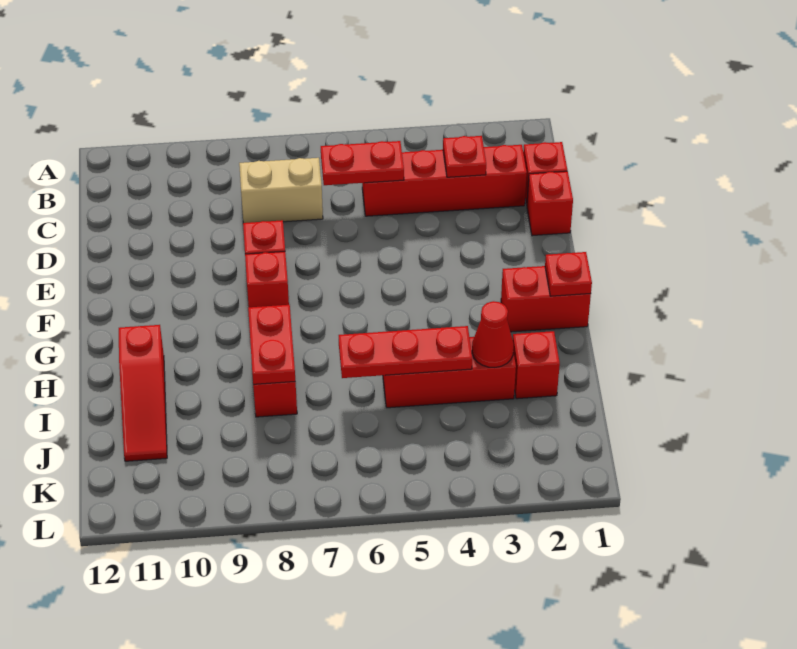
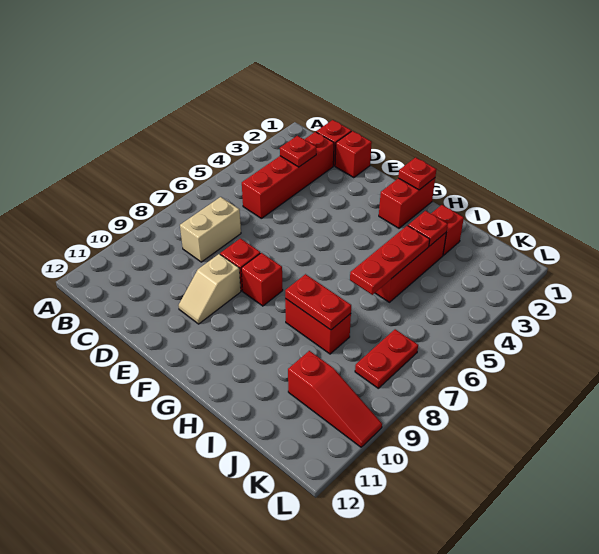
red plate C5:C6 level 2 -> red plate K7:K8 level 1
none -> tan slope E9:E10 level 1 top 9
red slope H11:J11 level 1 top H -> red slope J10:L10 level 1 top J
red cone I3 level 2 -> red plate I3 level 2

